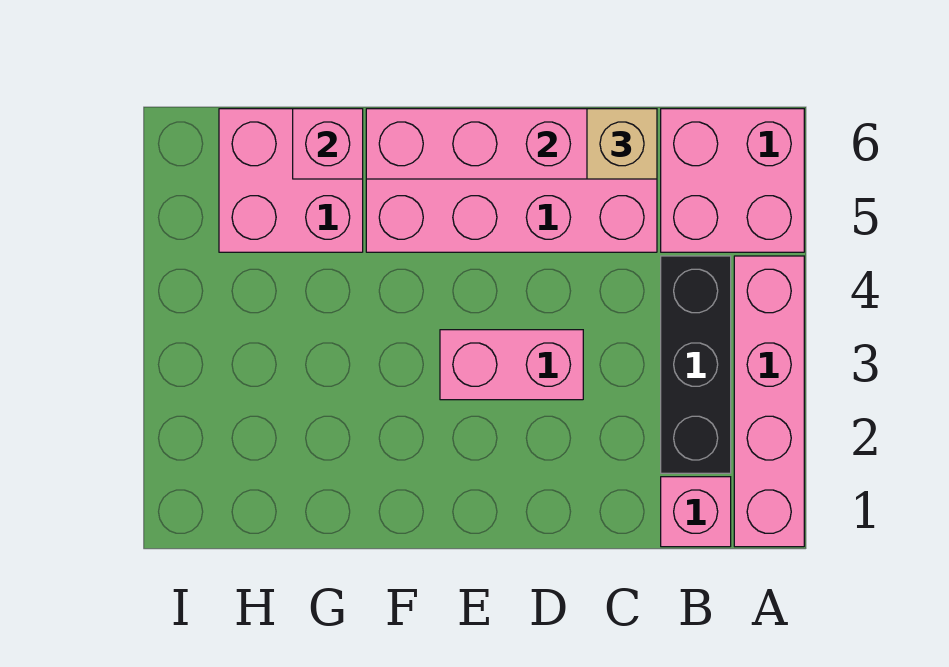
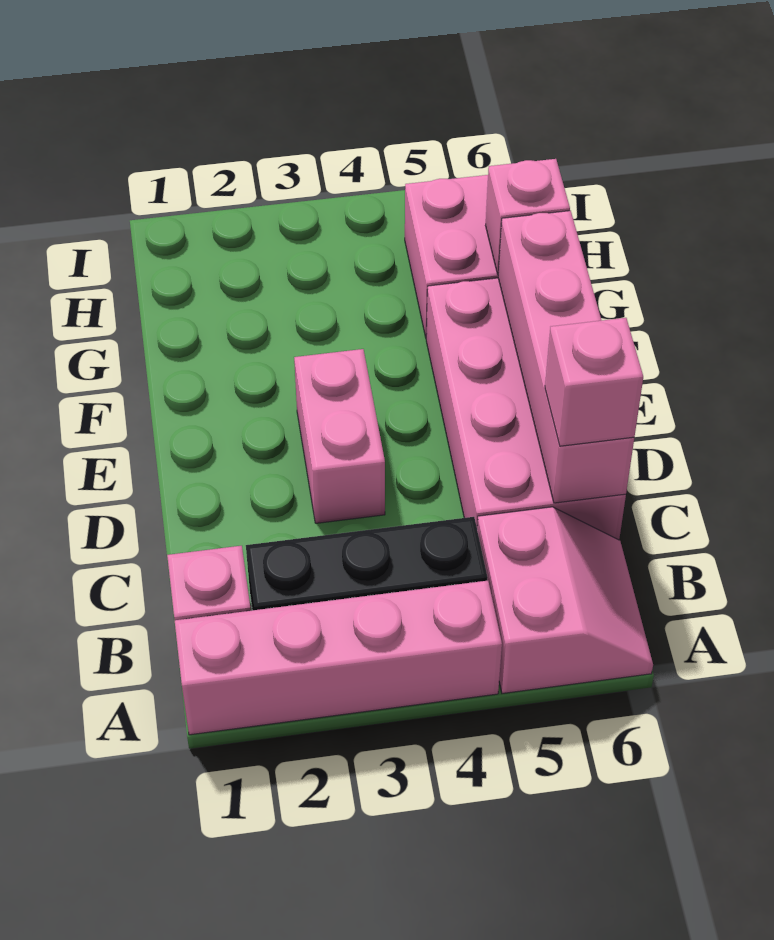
pink brick A5:B6 level 1 -> pink slope A5:B6 level 1 top 5
tan brick C6 level 3 -> pink brick C6 level 3

